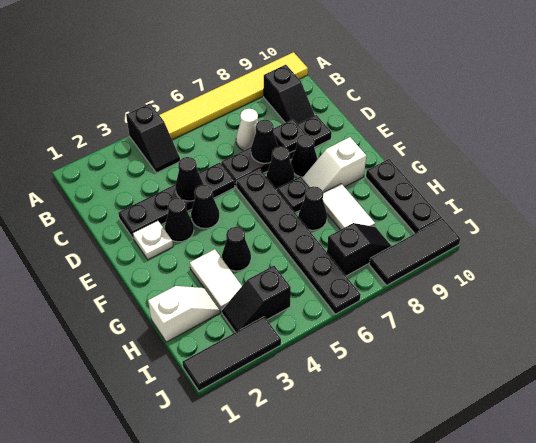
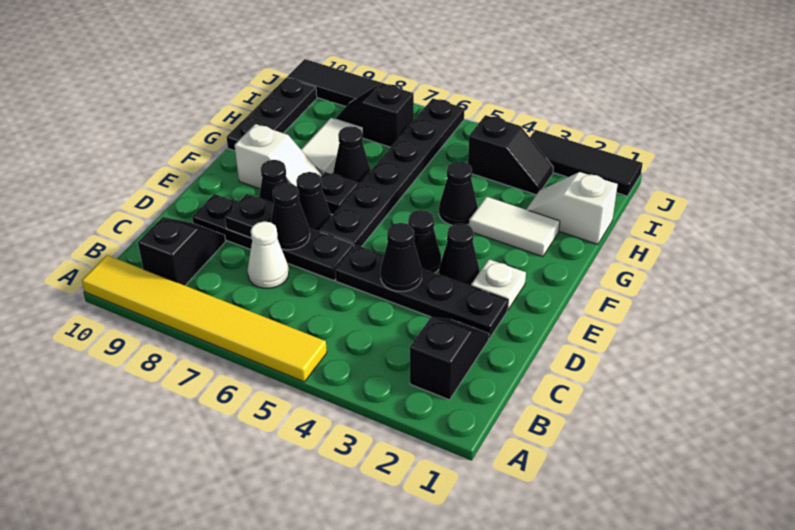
black slope A4:B4 level 1 top A -> black slope B2:C2 level 1 top B
white tile G3:H3 level 1 -> white tile G2:G3 level 1

